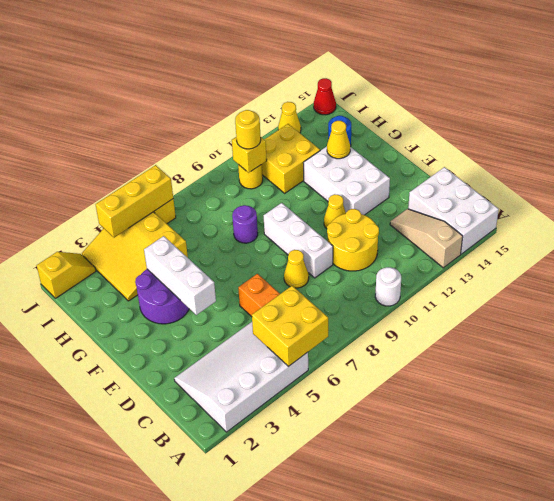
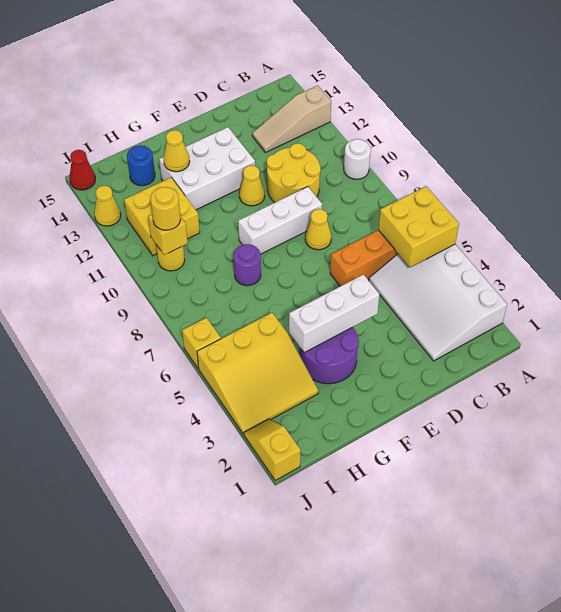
white brick A14:C15 level 1 -> none
yellow brick J4:J6 level 2 -> none

